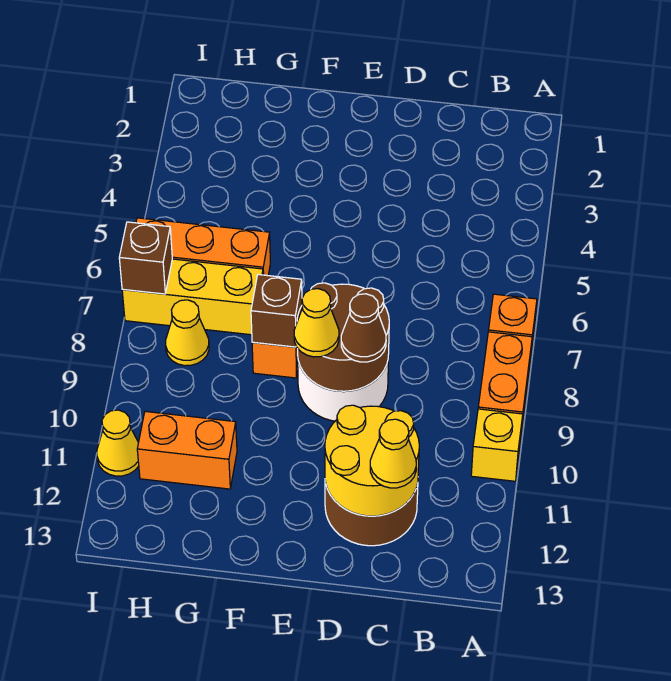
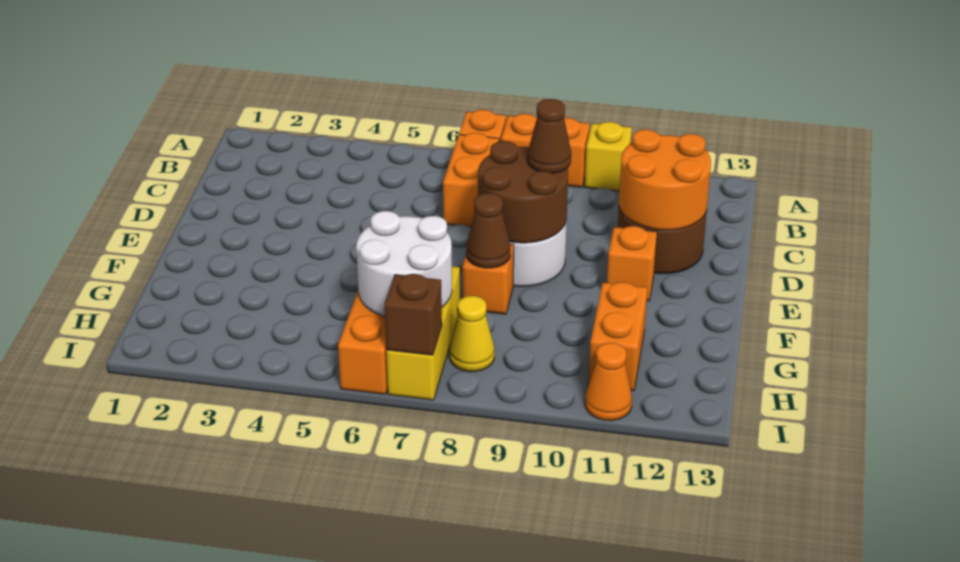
none -> orange brick B7:C7 level 1
yellow round brick C11:D12 level 2 -> orange round brick C11:D12 level 2
yellow cone C12 level 3 -> none
yellow cone E9 level 3 -> none
none -> orange brick E11 level 1
brown brick F8 level 2 -> brown cone F8 level 2
none -> white round brick G6:H7 level 2
yellow cone I11 level 1 -> orange cone I11 level 1

